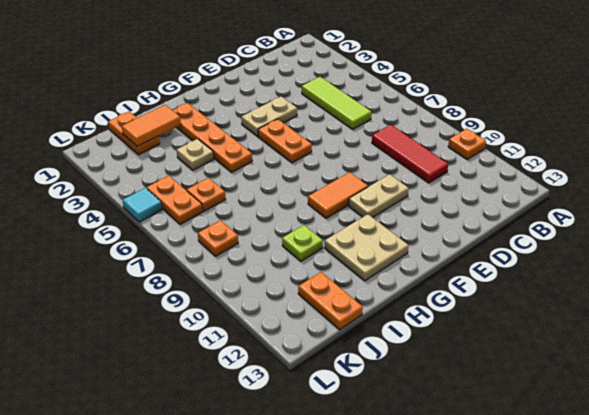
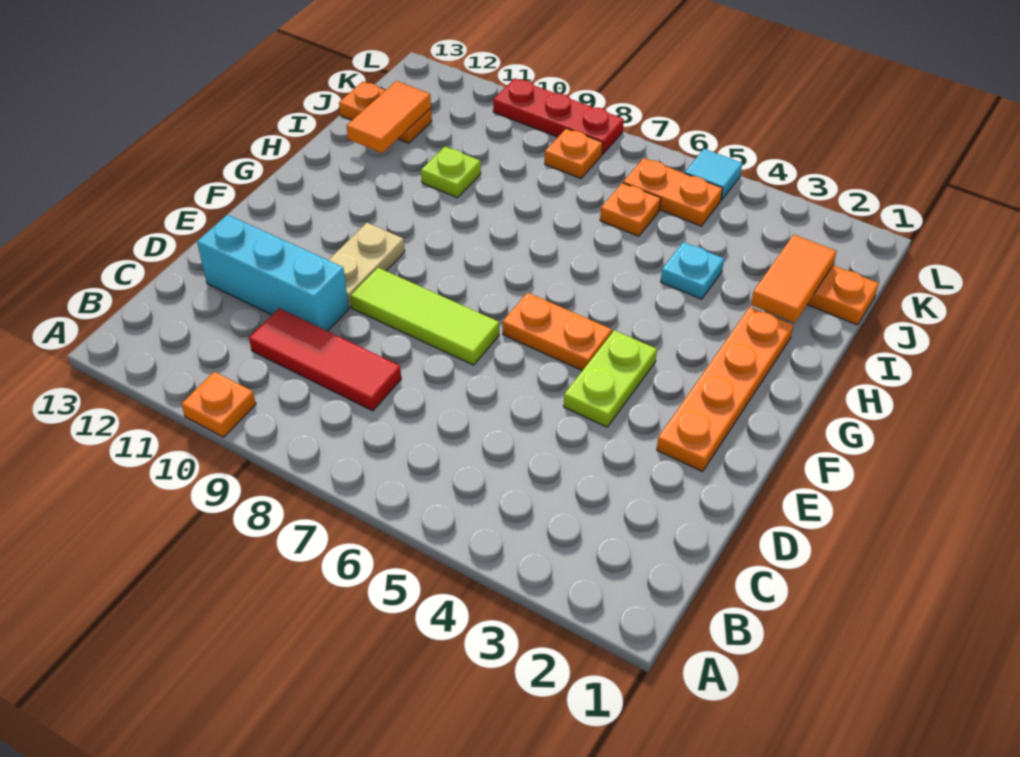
lime tile C4:C6 level 1 -> lime tile E7:E9 level 1
none -> cyan brick D10:D12 level 1
tan plate E4:F4 level 1 -> lime plate E4:F4 level 1
orange tile F9:G9 level 1 -> orange tile I12:J12 level 2
tan plate G11:H12 level 1 -> none
orange plate H2:H5 level 1 -> orange plate E2:H2 level 1
tan plate I4 level 1 -> cyan plate I4 level 1
none -> red plate L8:L10 level 1

